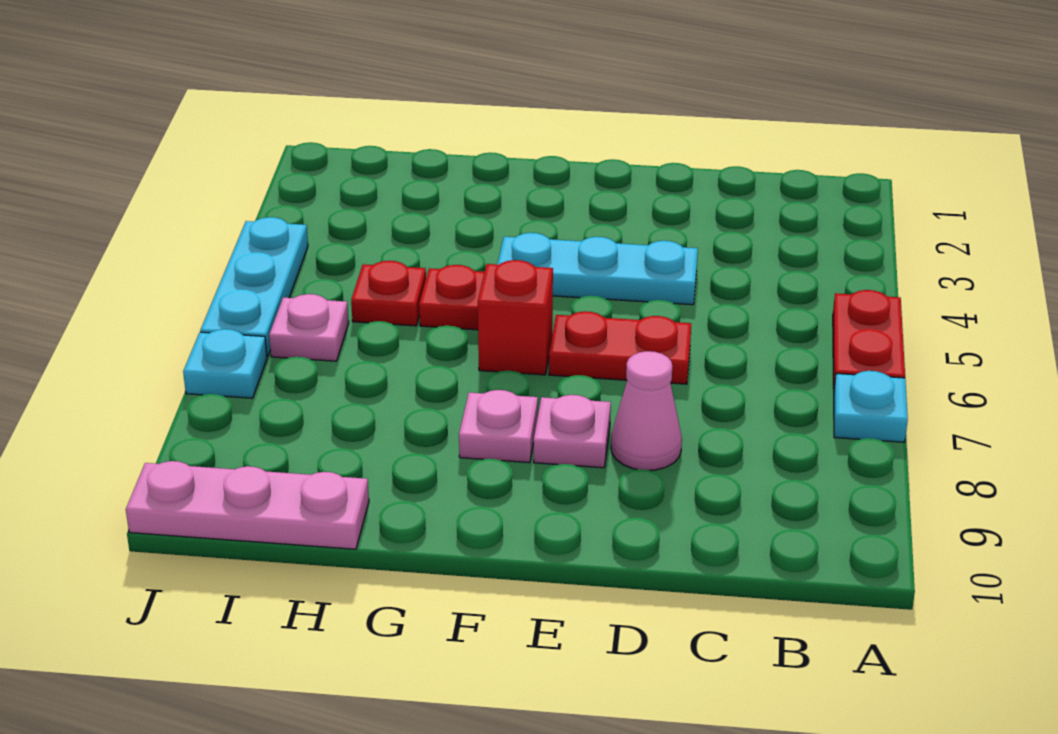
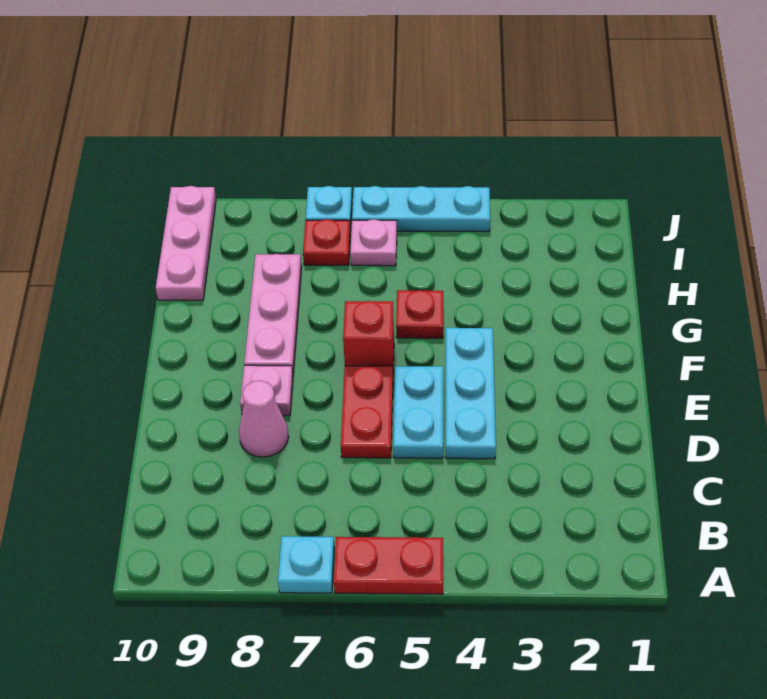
none -> cyan plate D5:E5 level 1
pink plate F8 level 1 -> pink plate F8:H8 level 1
red plate H5 level 1 -> red plate I7 level 1

